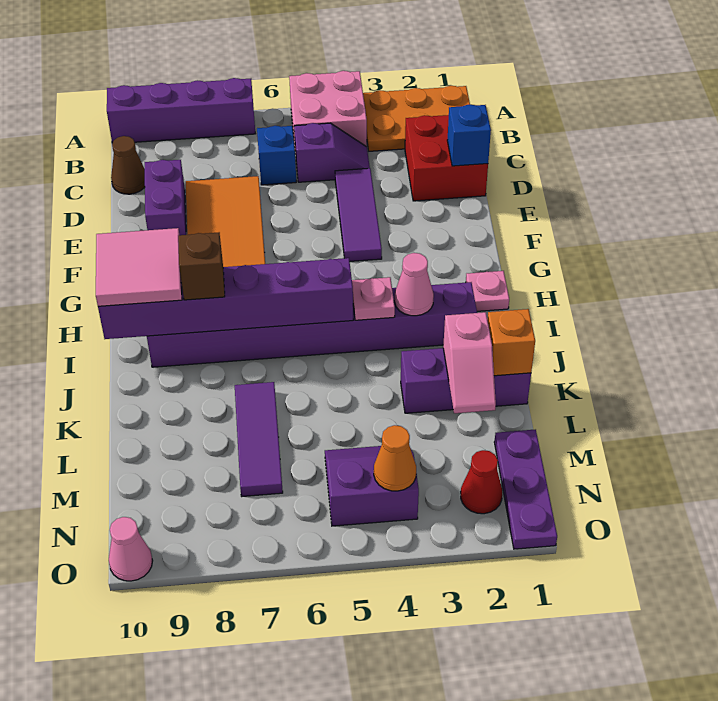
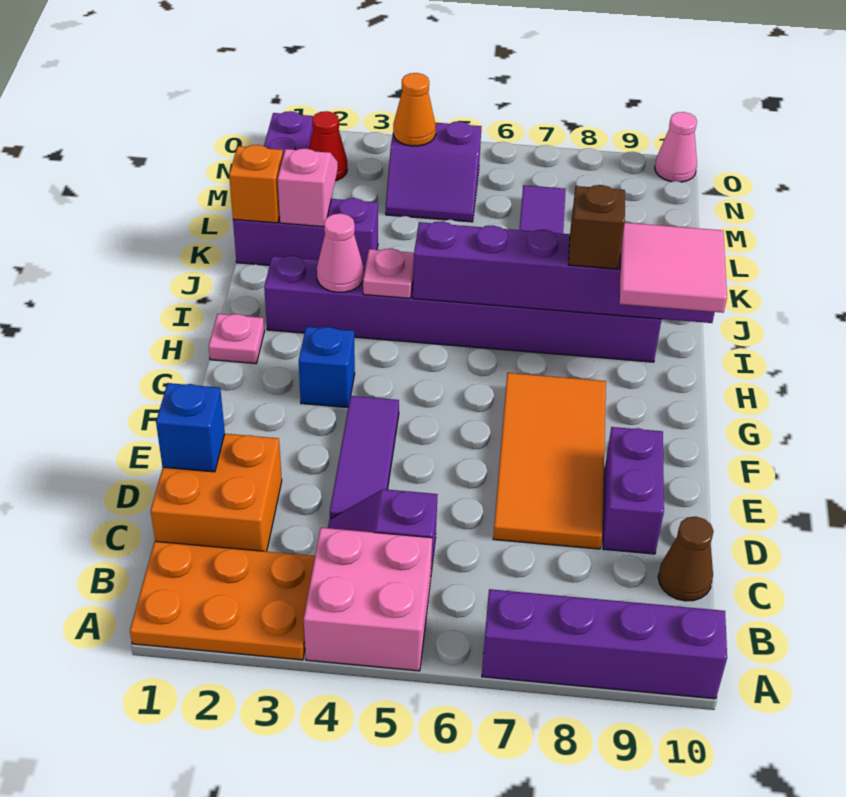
red brick C1:D2 level 1 -> orange brick C1:D2 level 1
blue brick C6 level 1 -> blue brick G3 level 1

